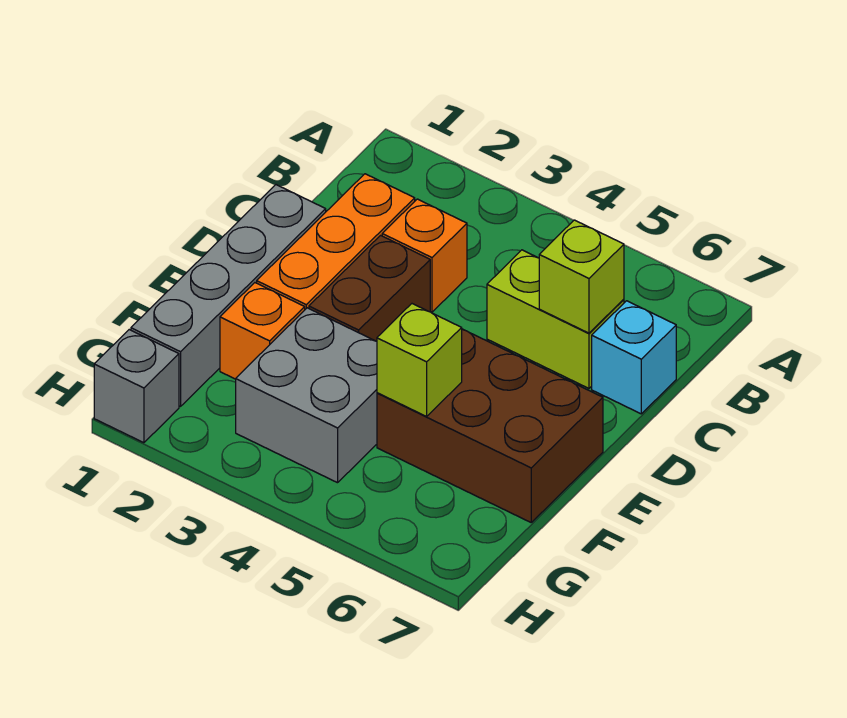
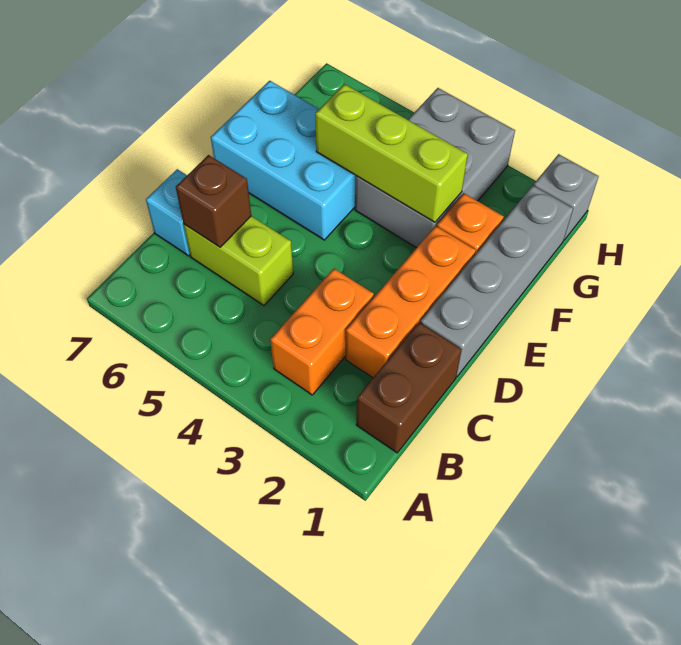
orange brick C3 level 1 -> orange brick B3:C3 level 1
lime brick C6 level 2 -> brown brick C6 level 2
brown brick D3:E3 level 1 -> brown brick B1:C1 level 1
brown brick E5:F7 level 1 -> cyan brick E5:F7 level 1
grey brick F3:G4 level 1 -> grey brick F3:H4 level 1
lime brick F5 level 2 -> lime brick F3:F5 level 2

